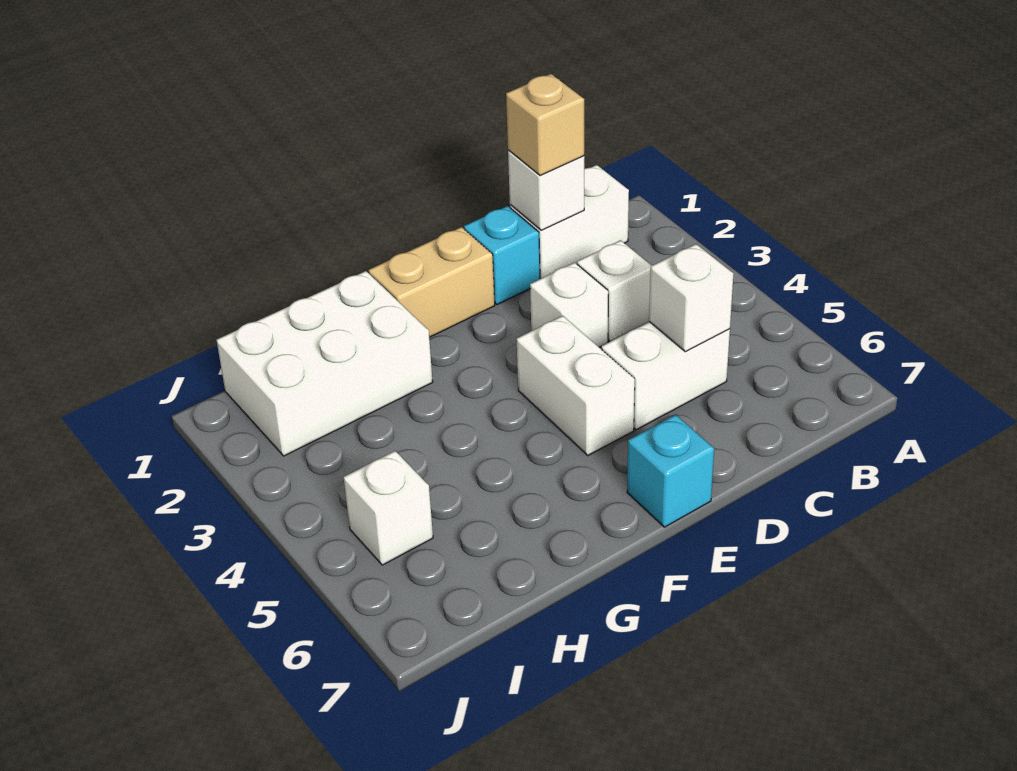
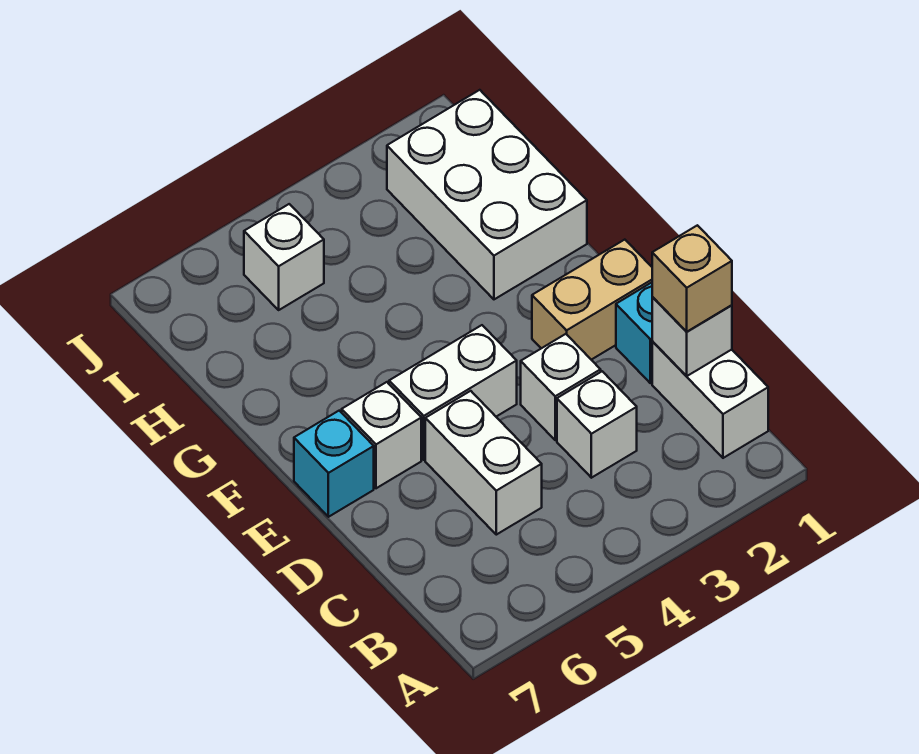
white brick C5 level 2 -> white brick E6 level 1
tan brick E1:F1 level 1 -> tan brick E1:E2 level 1

